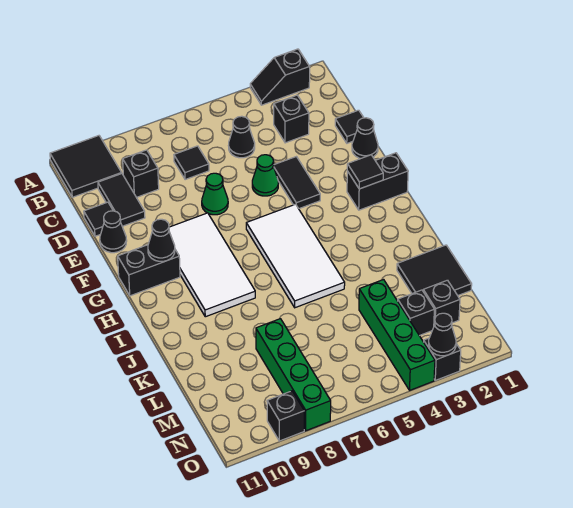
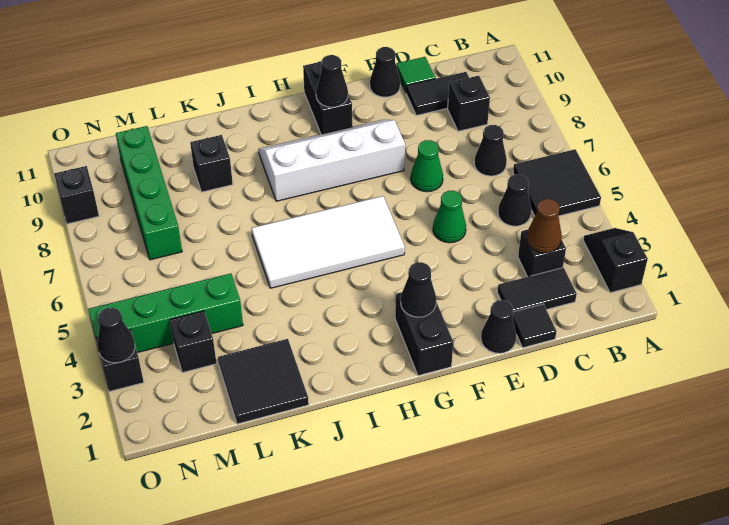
black tile A10:B11 level 1 -> black tile A5:B6 level 1
none -> brown cone C3 level 2
black tile C7 level 1 -> black cone C7 level 1
black tile D11 level 1 -> green tile D11 level 1
black tile E4:F4 level 1 -> black tile C2:D2 level 1
white tile F8:I9 level 1 -> white slope F8:I9 level 1 top 8
black tile G2 level 2 -> black cone G2 level 2
green brick L8:O8 level 1 -> green brick M7:M10 level 1
black brick M2 level 1 -> black brick K9 level 1

